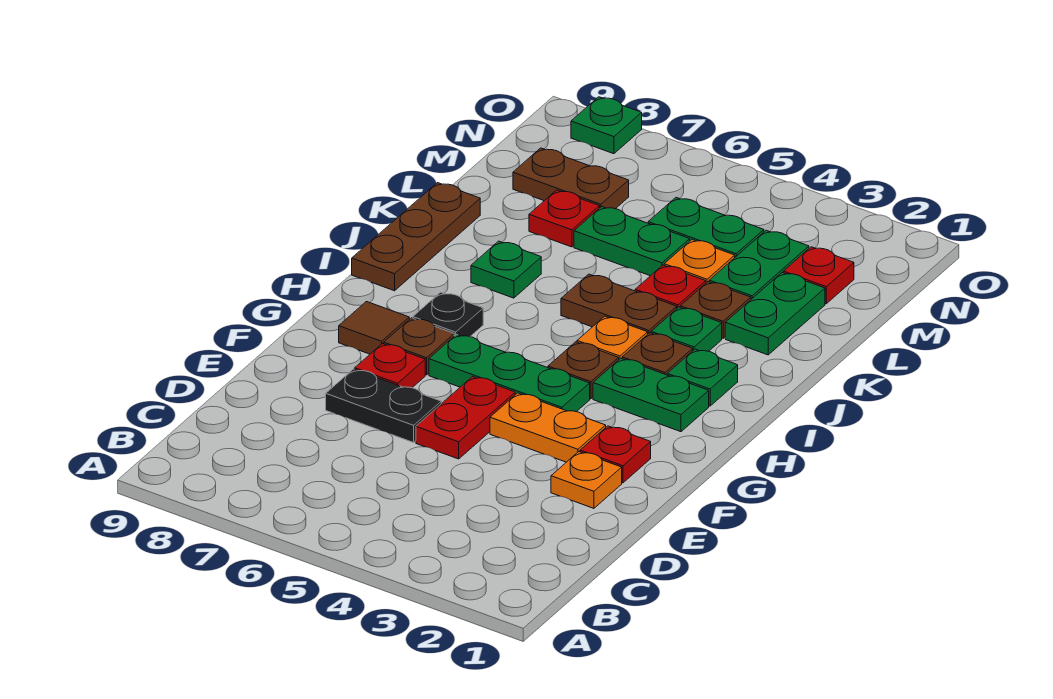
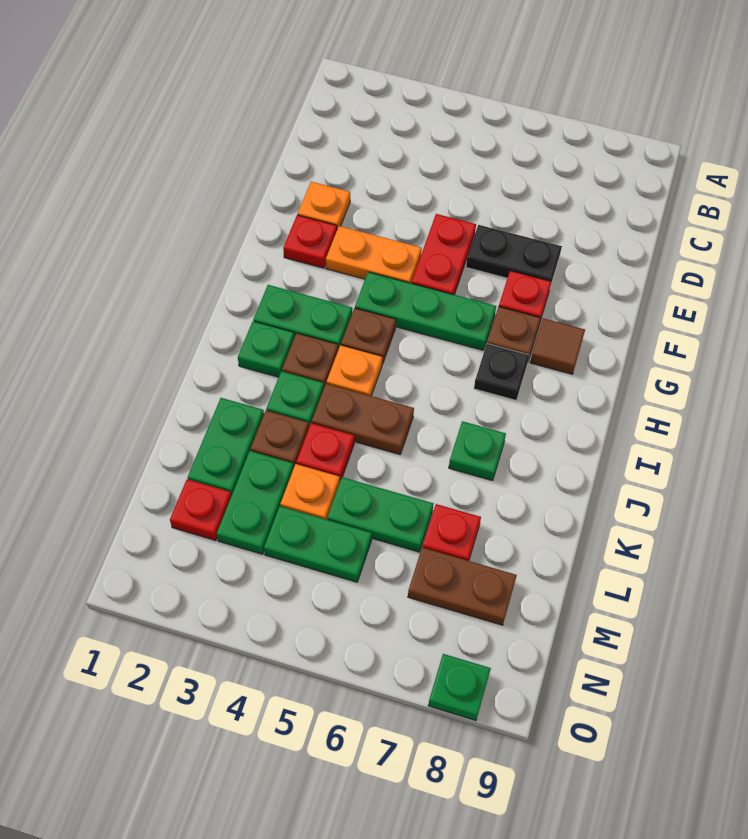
brown plate I9:K9 level 1 -> none

